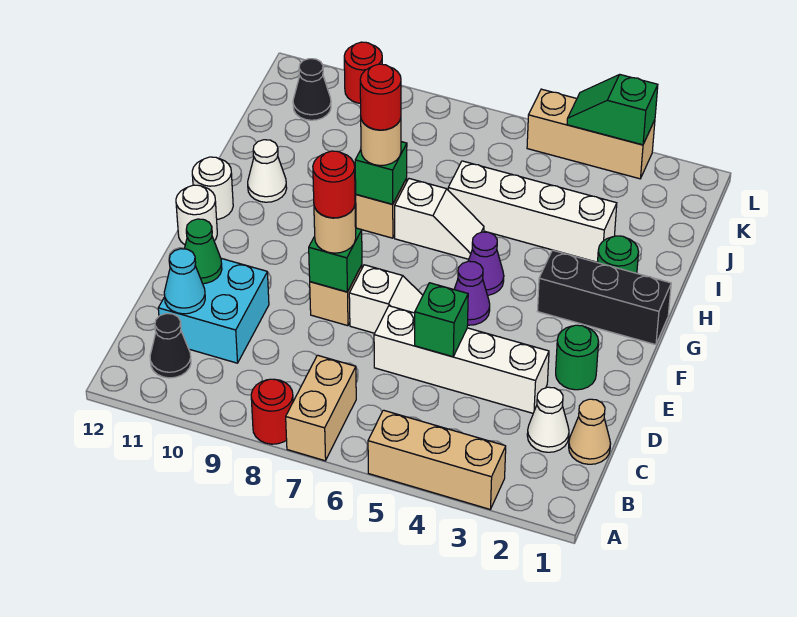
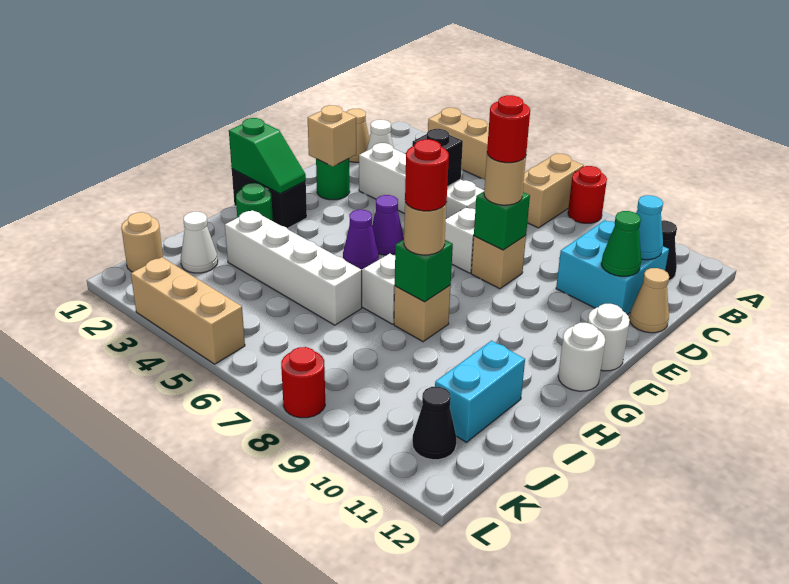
green brick D5 level 2 -> black brick D5 level 2
none -> tan cone D12 level 1
none -> tan brick E2 level 2
black brick G1:G3 level 1 -> black brick G1:G2 level 1
white cone H11 level 1 -> white cone J2 level 1
none -> cyan brick I11:J11 level 1
none -> tan round brick K1 level 1
green slope L3:L4 level 2 top 3 -> green slope G1:G2 level 2 top 1
red round brick L10 level 1 -> red round brick L8 level 1

